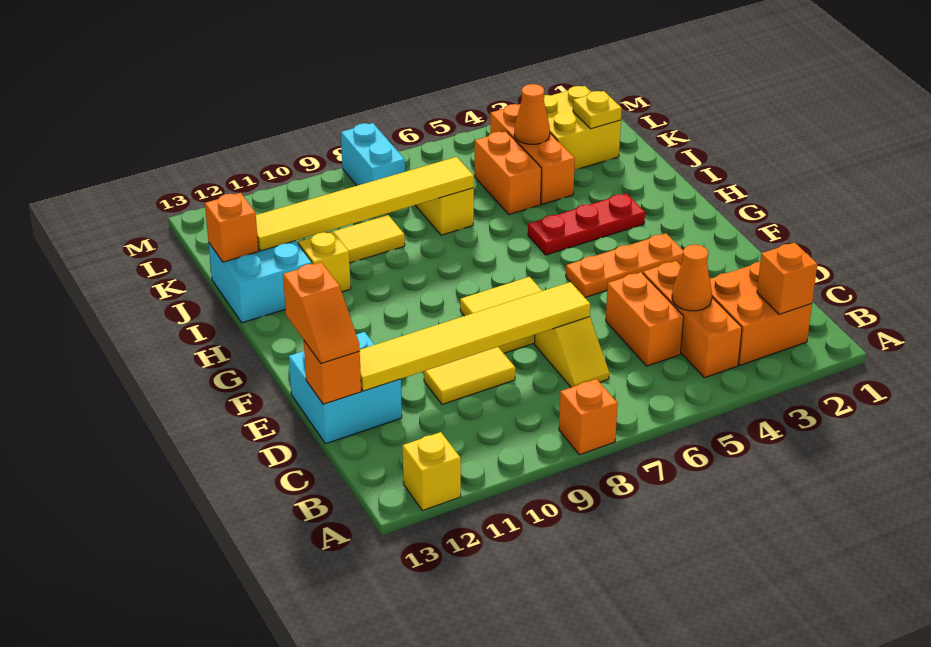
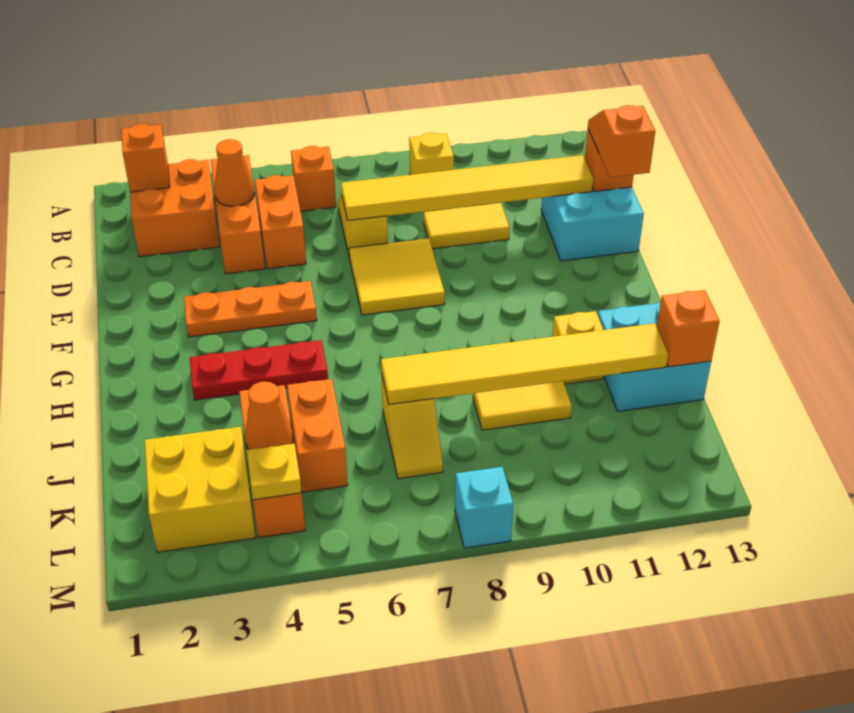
orange brick A8 level 1 -> orange brick B6 level 1
yellow brick A12 level 1 -> yellow brick B9 level 1
yellow plate K2 level 2 -> yellow plate L4 level 2
cyan brick L8:M8 level 1 -> cyan brick M8 level 1

